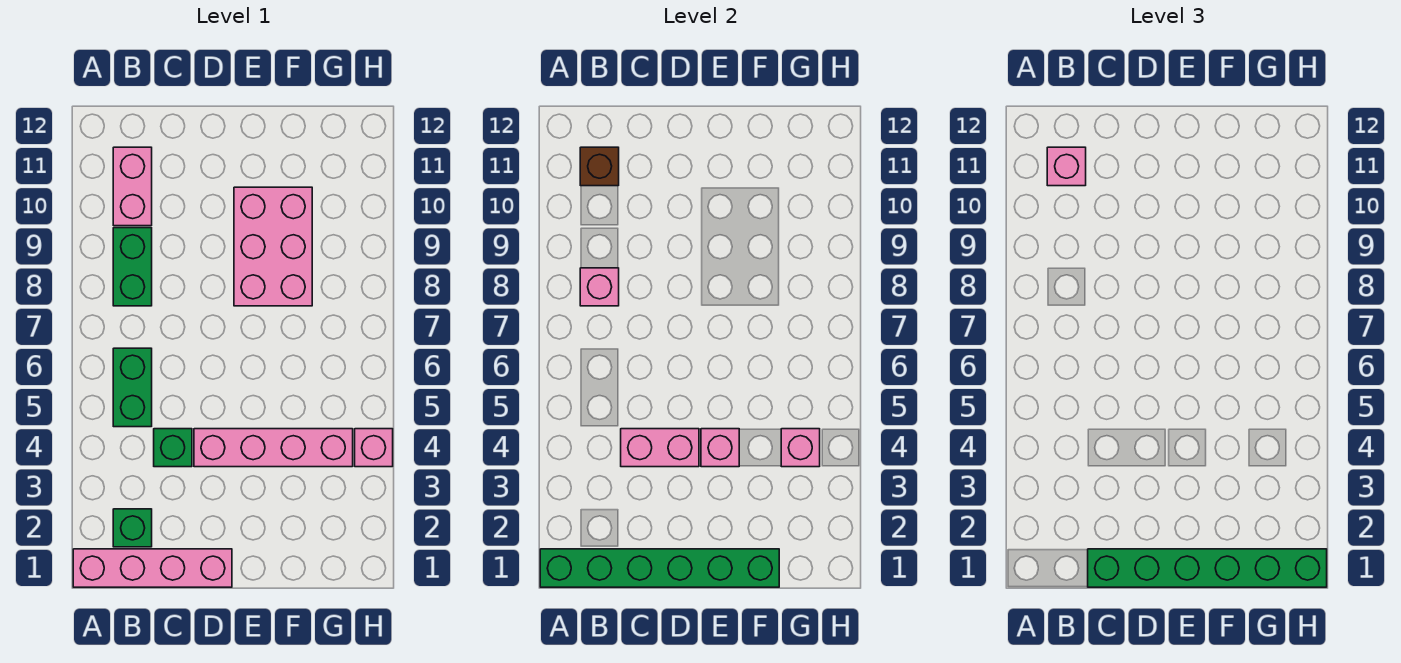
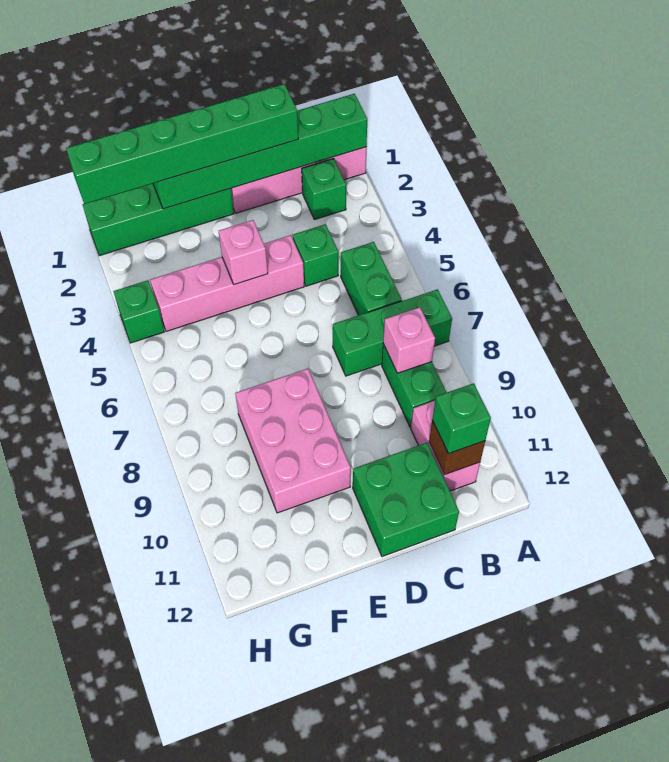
none -> green brick A7:C7 level 1
pink brick B11 level 3 -> green brick B11 level 3
pink brick C4:D4 level 2 -> none
none -> green brick C11:D12 level 1
none -> green brick E1:H1 level 1
pink brick G4 level 2 -> none
pink brick H4 level 1 -> green brick H4 level 1

